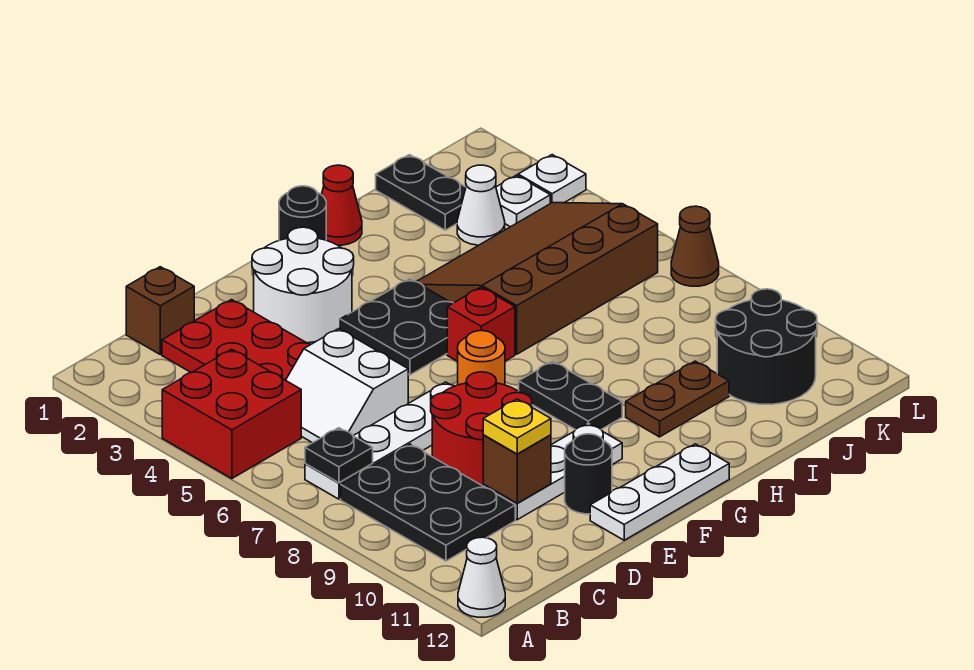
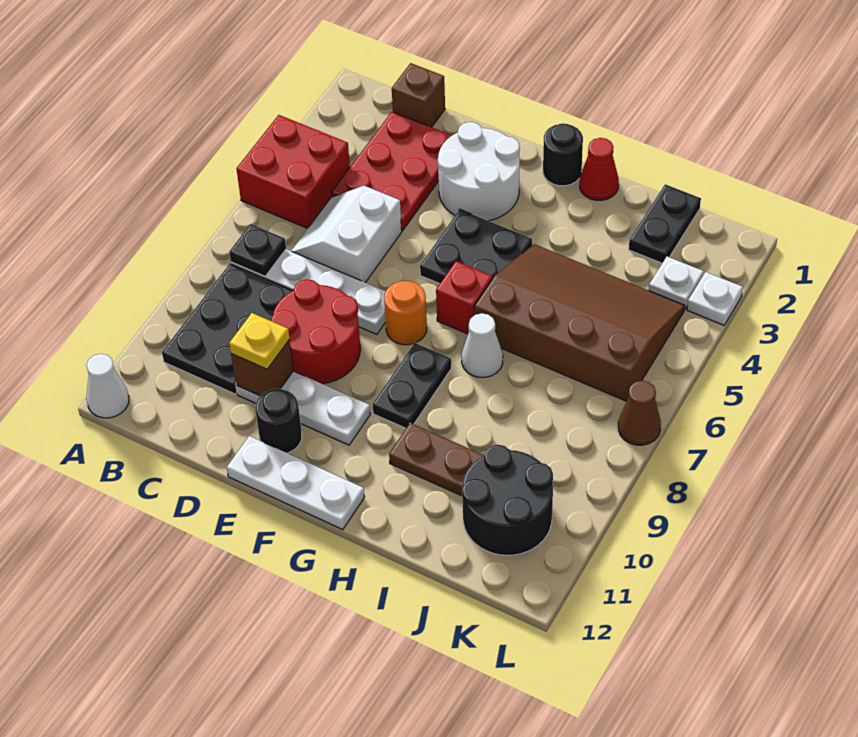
white cone J3 level 1 -> white cone H7 level 1

